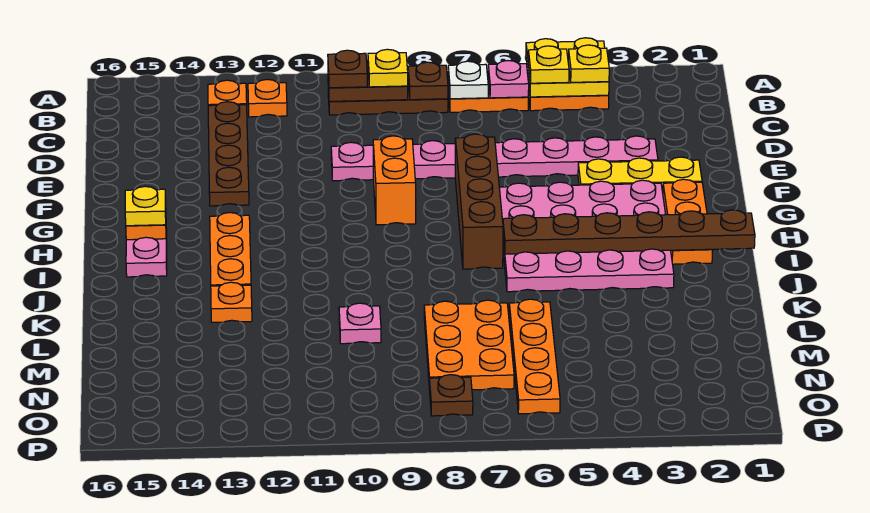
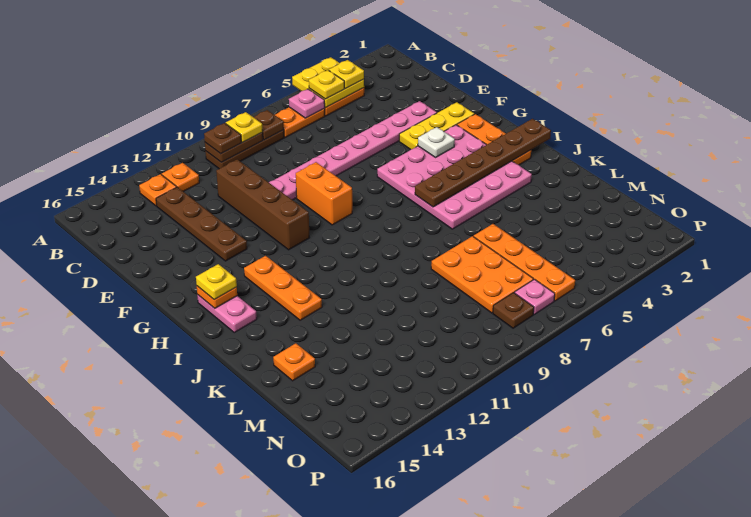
white plate B7 level 2 -> white plate G4 level 2
brown brick F7:I7 level 1 -> brown brick D11:G11 level 1
orange plate K13 level 1 -> orange plate L15 level 1
pink plate L10 level 1 -> pink plate O7 level 1

